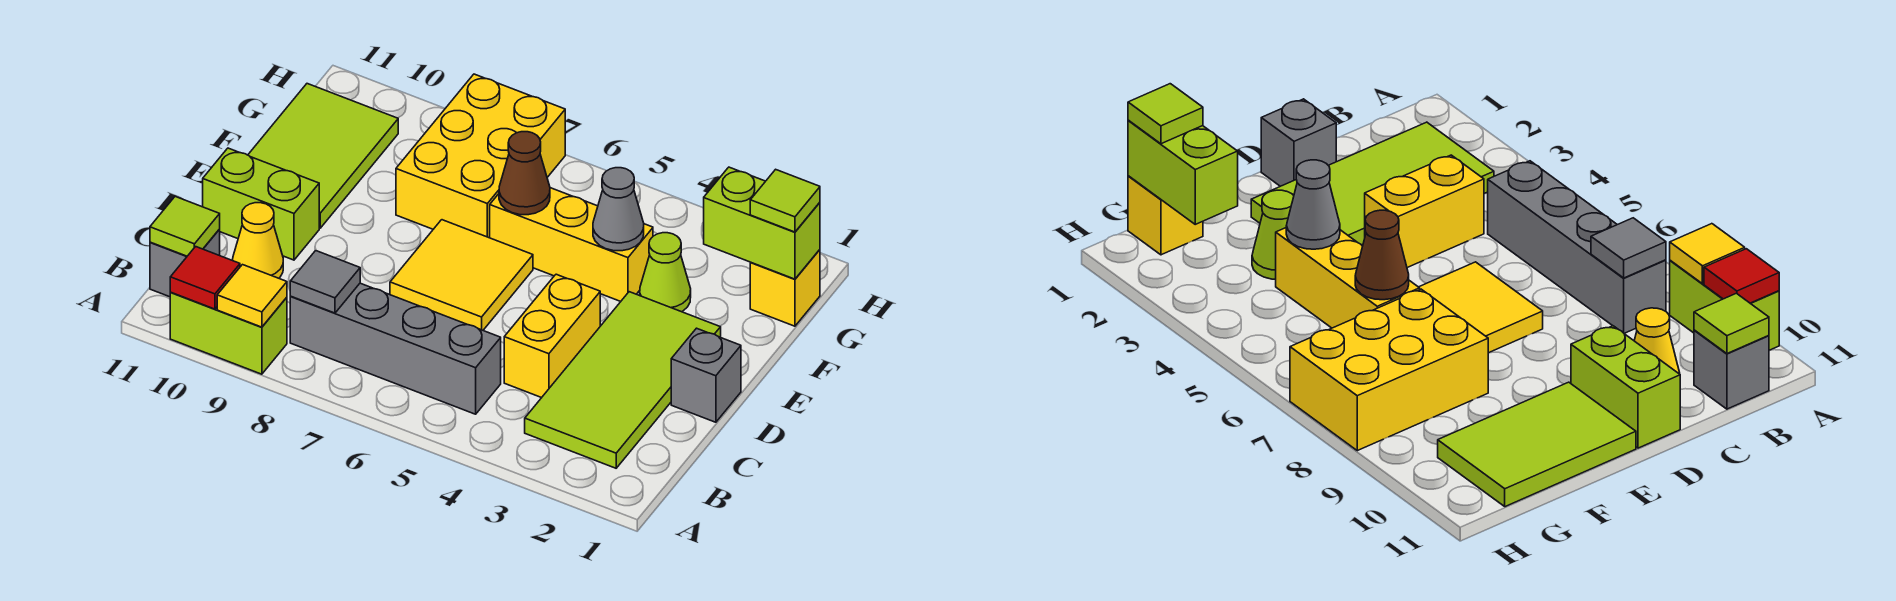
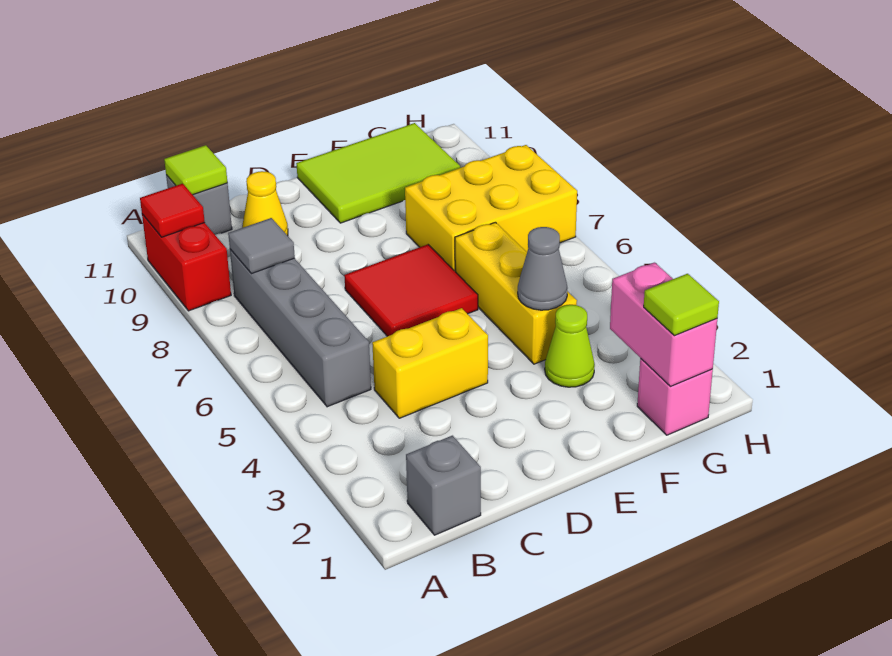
lime brick A9:A10 level 1 -> red brick A9:A10 level 1
yellow tile A9 level 2 -> none
lime tile B2:E3 level 1 -> none
grey brick D1 level 1 -> grey brick B1 level 1
yellow tile D6:E7 level 1 -> red tile D6:E7 level 1
lime brick D10:D11 level 1 -> none
brown cone F6 level 2 -> none
yellow brick G1 level 1 -> pink brick G1 level 1
lime brick G1:G2 level 2 -> pink brick G1:G2 level 2

